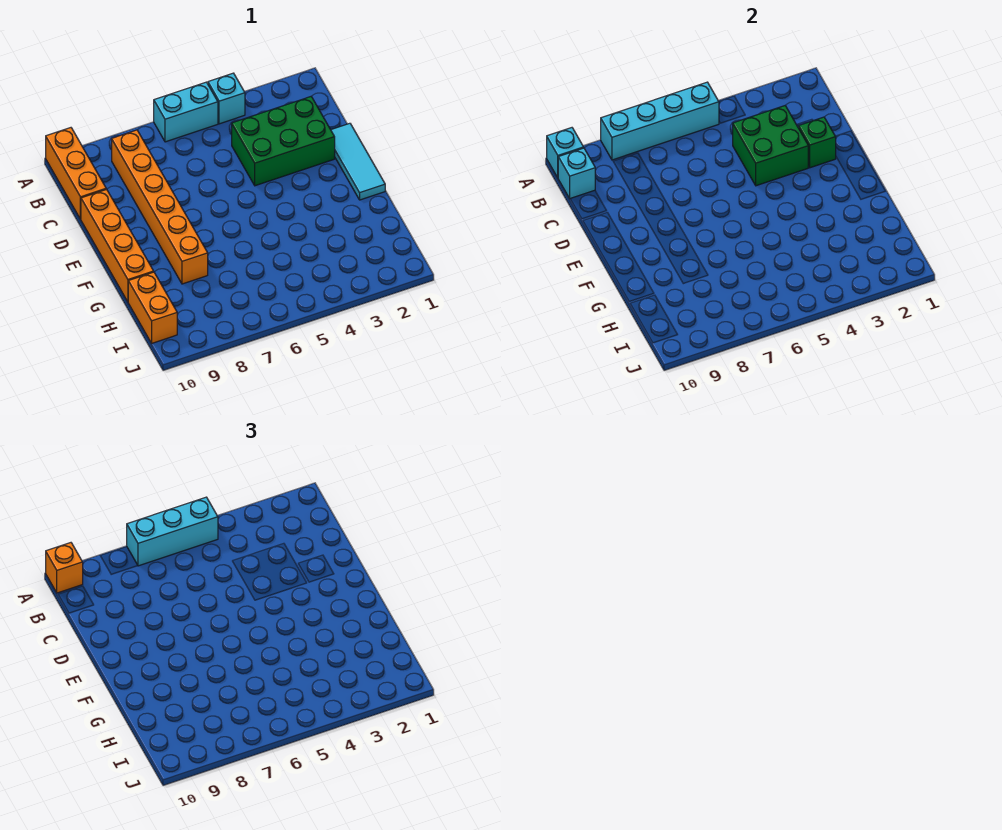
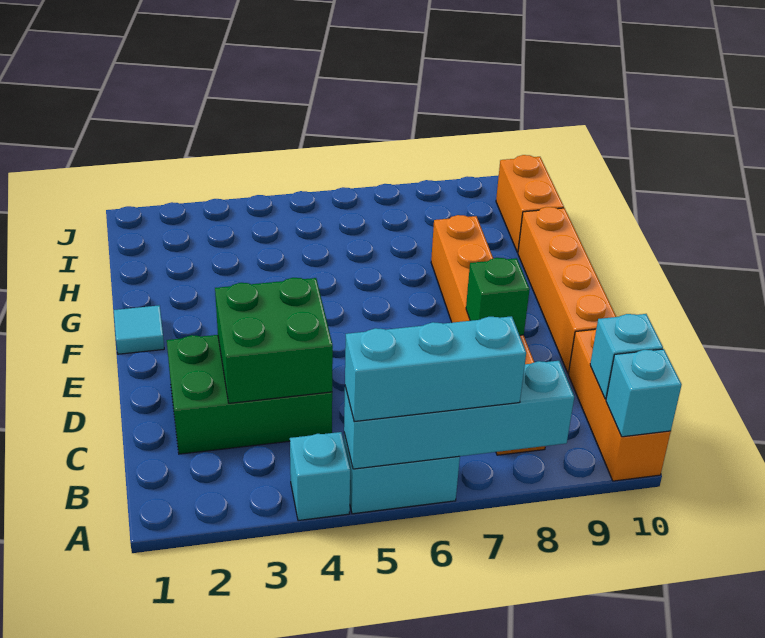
orange brick A10 level 3 -> none
cyan tile D1:F1 level 1 -> cyan tile F1 level 1
green brick D2 level 2 -> green brick D8 level 2

